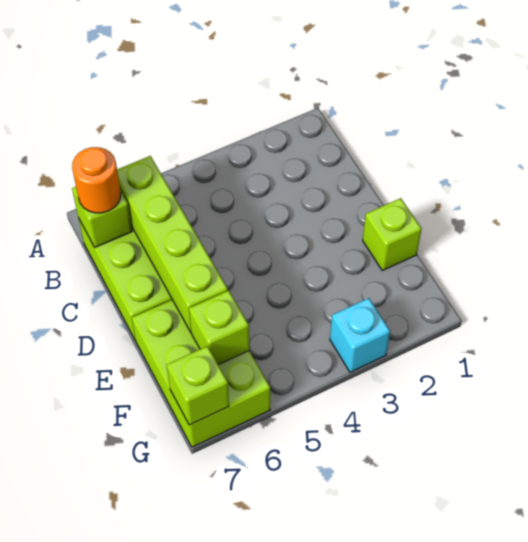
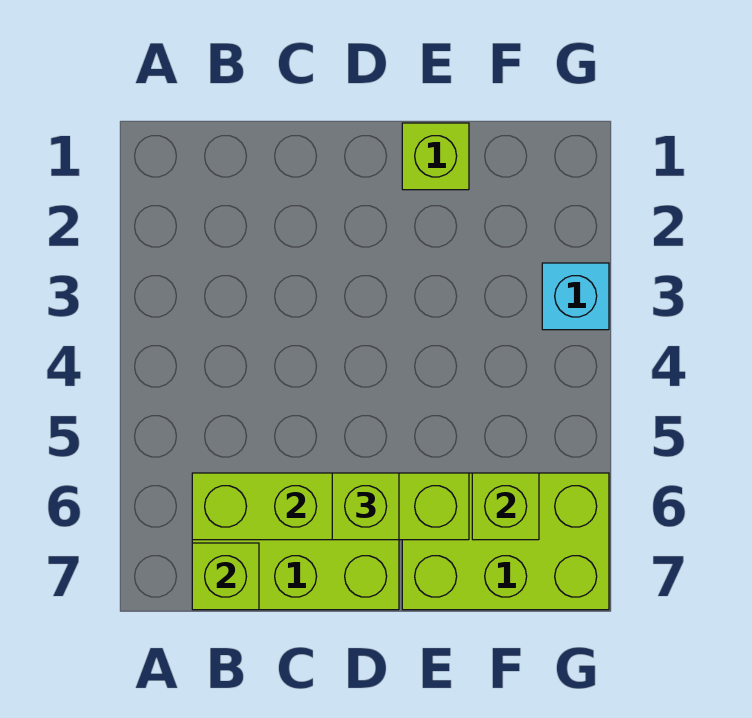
orange round brick B7 level 3 -> none
lime brick G7 level 2 -> lime brick D6 level 3

